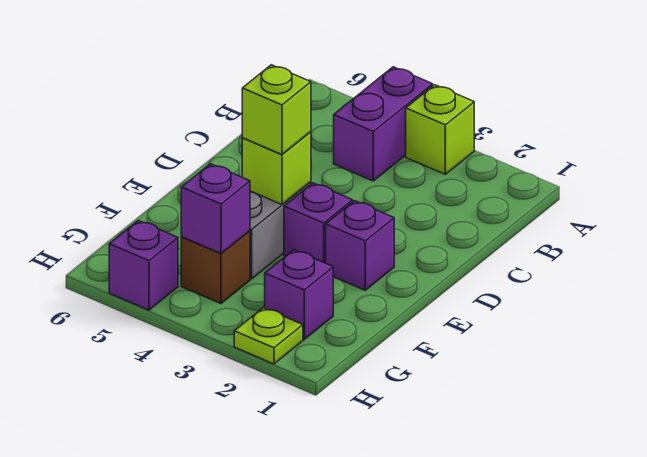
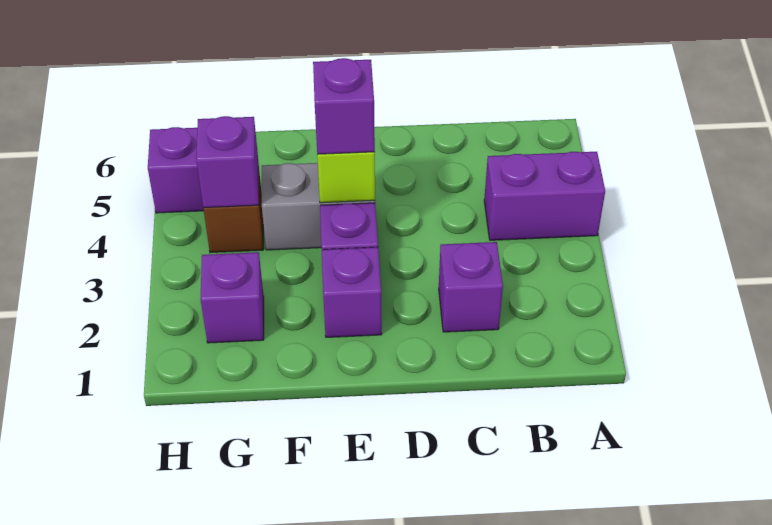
lime brick A3 level 1 -> none
none -> purple brick C2 level 1
lime brick E4 level 3 -> purple brick E4 level 3
lime plate H2 level 1 -> none

